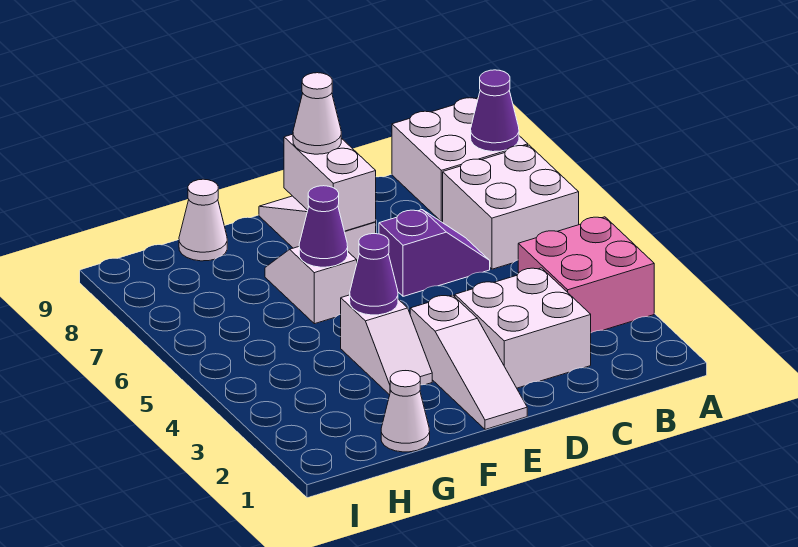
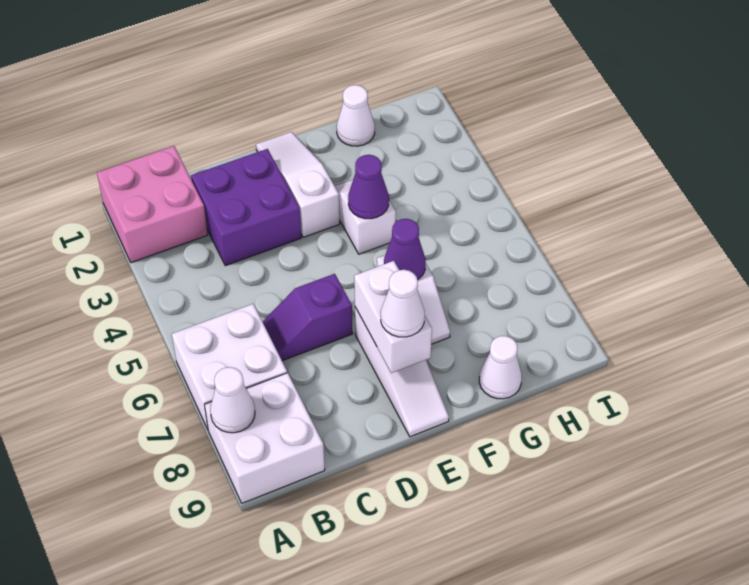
pink brick A3:B4 level 1 -> pink brick A1:B2 level 1
purple cone A8 level 2 -> white cone A8 level 2
white brick C2:D3 level 1 -> purple brick C2:D3 level 1

